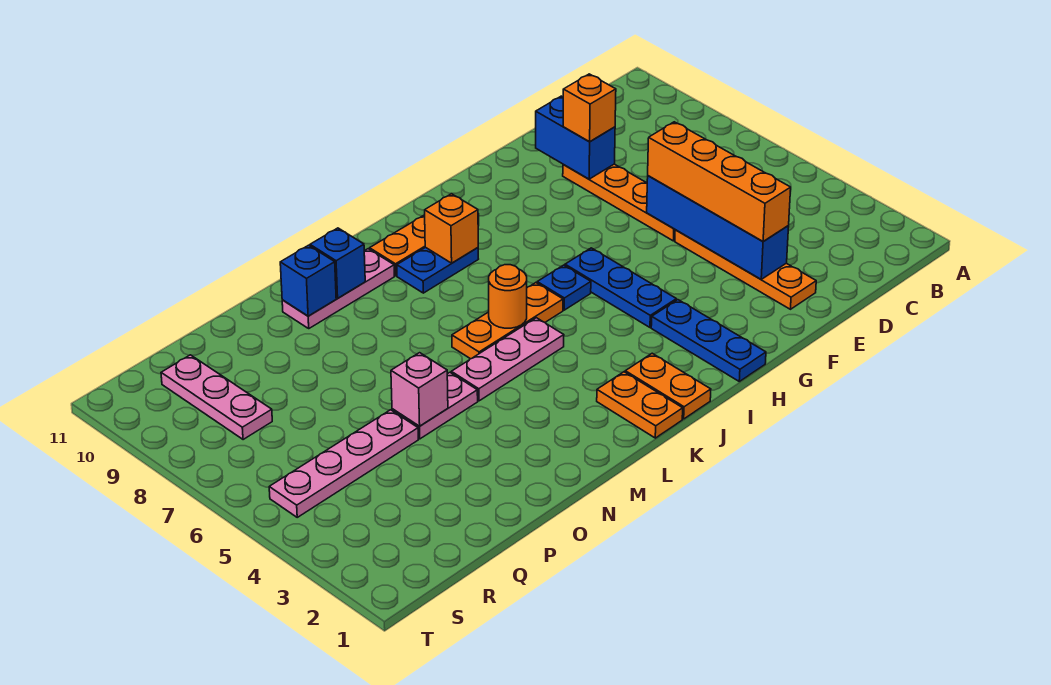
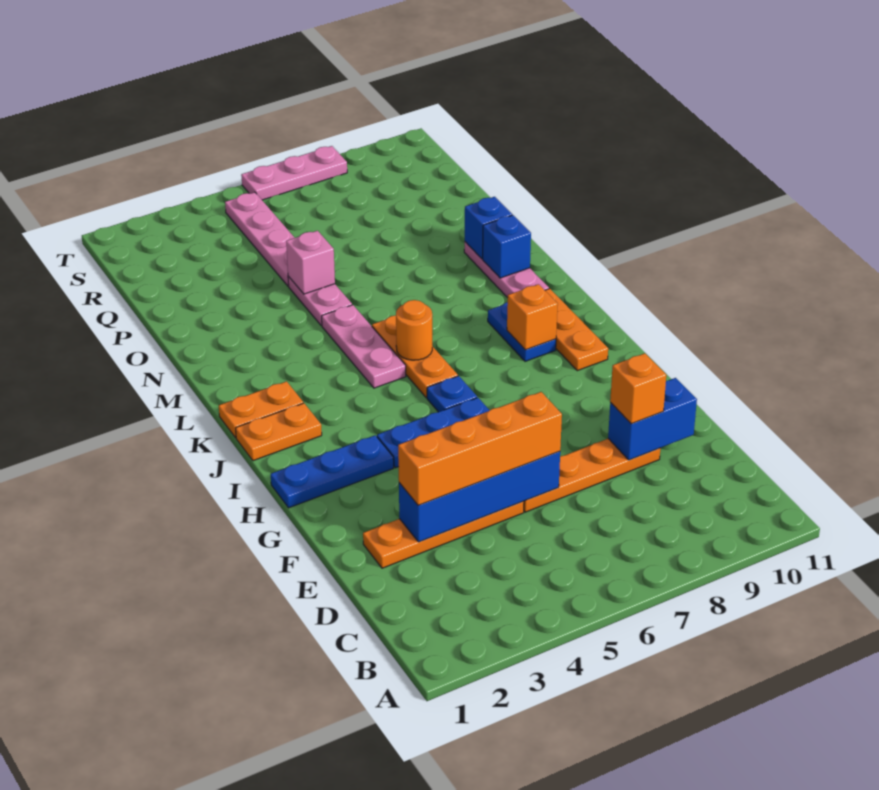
pink plate R8:R10 level 1 -> pink plate T6:T8 level 1

